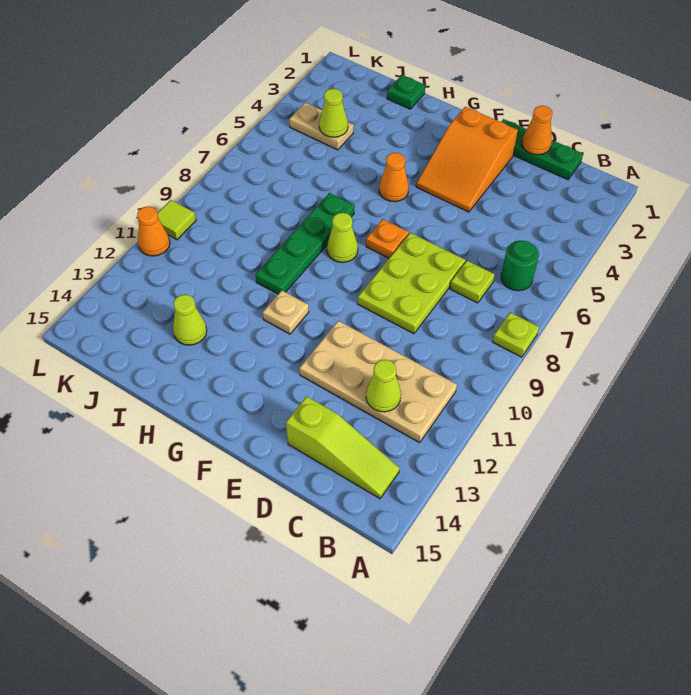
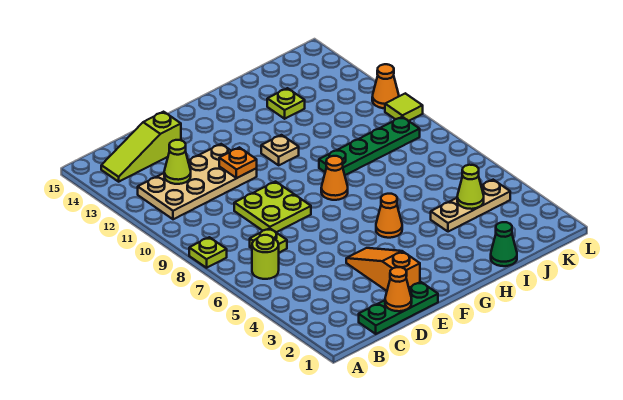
green round brick B6 level 1 -> lime round brick B6 level 1
lime plate D7:E9 level 1 -> lime plate D8:E9 level 1
orange slope E2:F4 level 1 top 2 -> orange slope E2:E4 level 1 top 2
orange plate F7 level 1 -> orange plate E11 level 2
lime cone G8 level 1 -> orange cone G8 level 1
green plate H7:H10 level 1 -> green plate H9:K9 level 1
green plate I1 level 1 -> green cone I1 level 1
lime cone I13 level 1 -> lime plate I13 level 1
tan plate J4:K4 level 1 -> tan plate I4:K4 level 1

